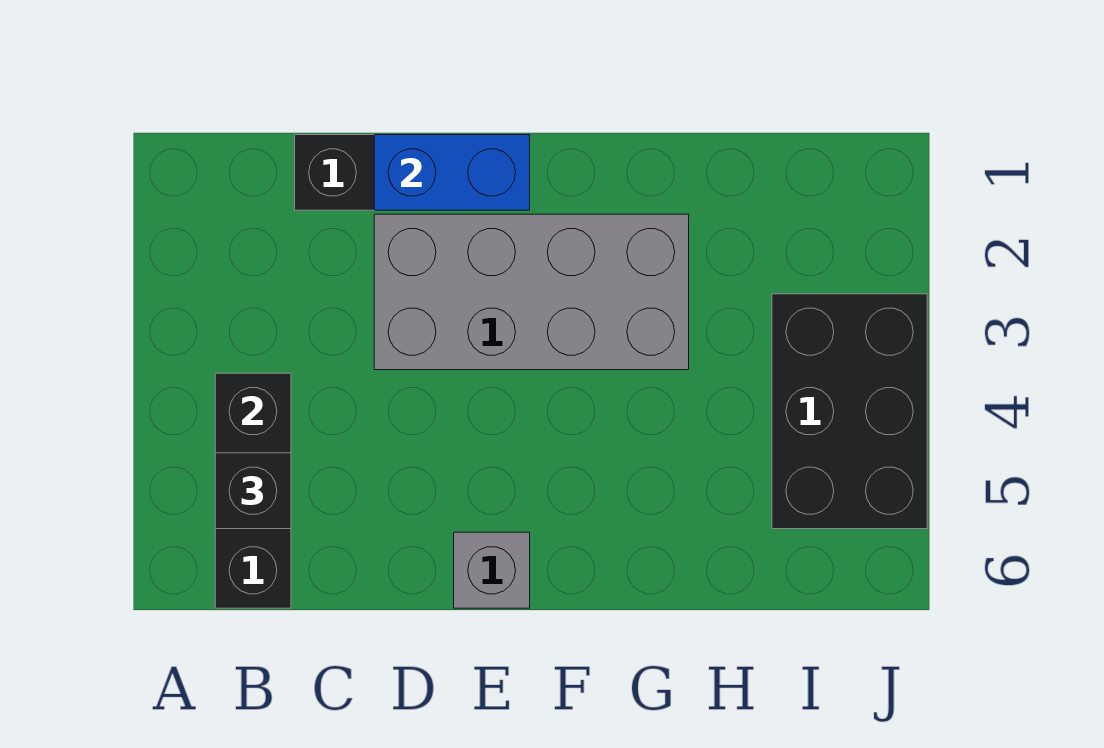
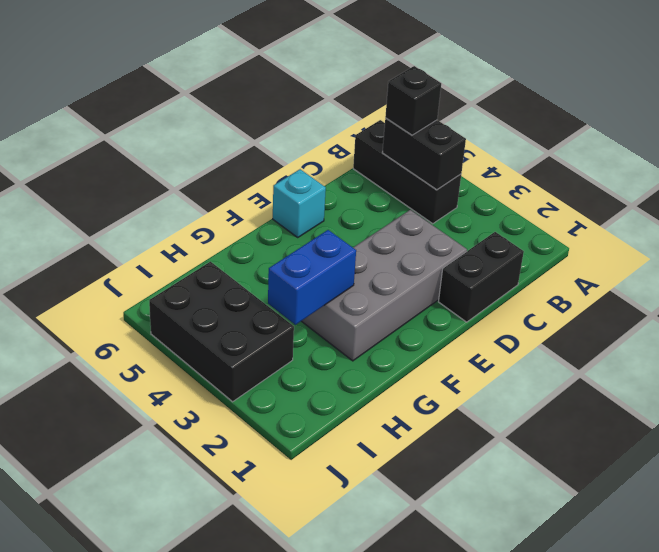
blue brick D1:E1 level 2 -> blue brick G3:H3 level 2
grey brick E6 level 1 -> cyan brick E6 level 1

